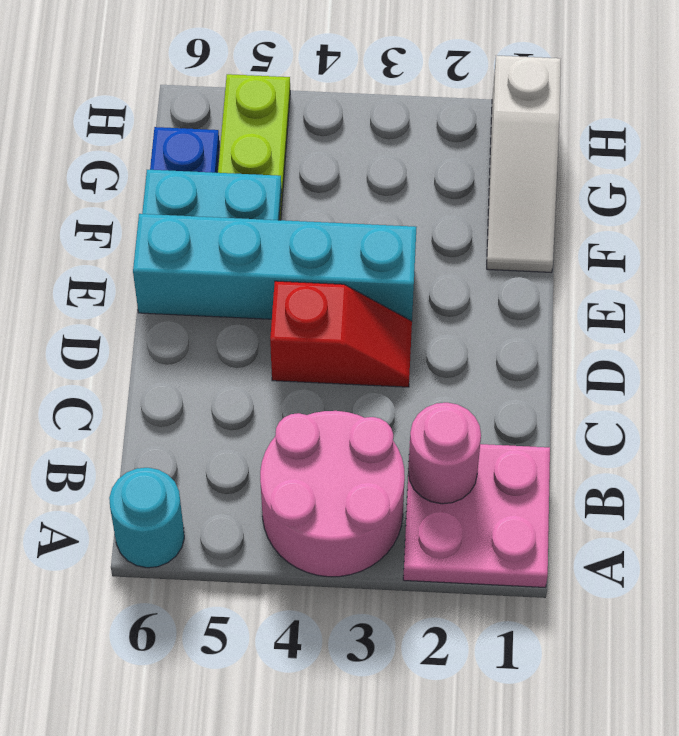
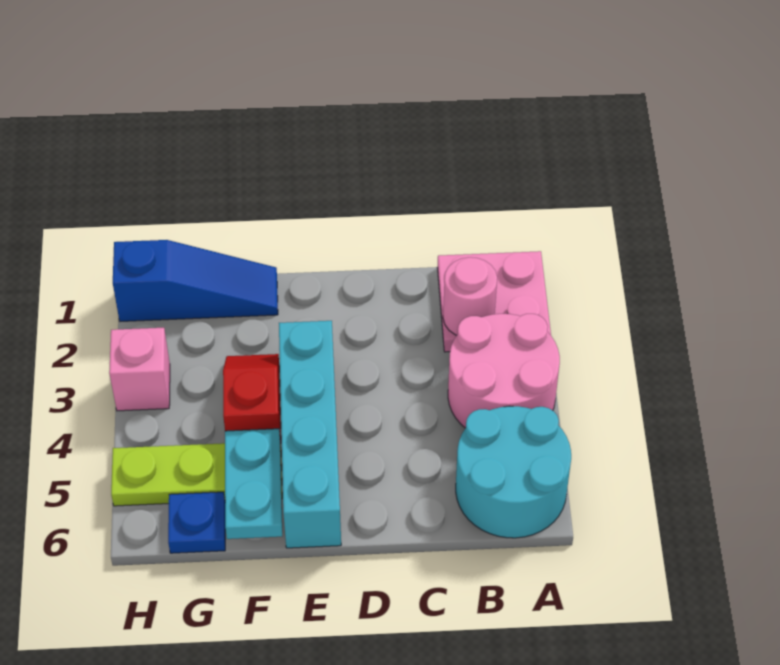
cyan round brick A6 level 1 -> cyan round brick A5:B6 level 1
red slope D3:D4 level 1 top 4 -> red slope F3:F4 level 1 top 4
white slope F1:H1 level 1 top H -> blue slope F1:H1 level 1 top H
none -> pink brick H3 level 1

